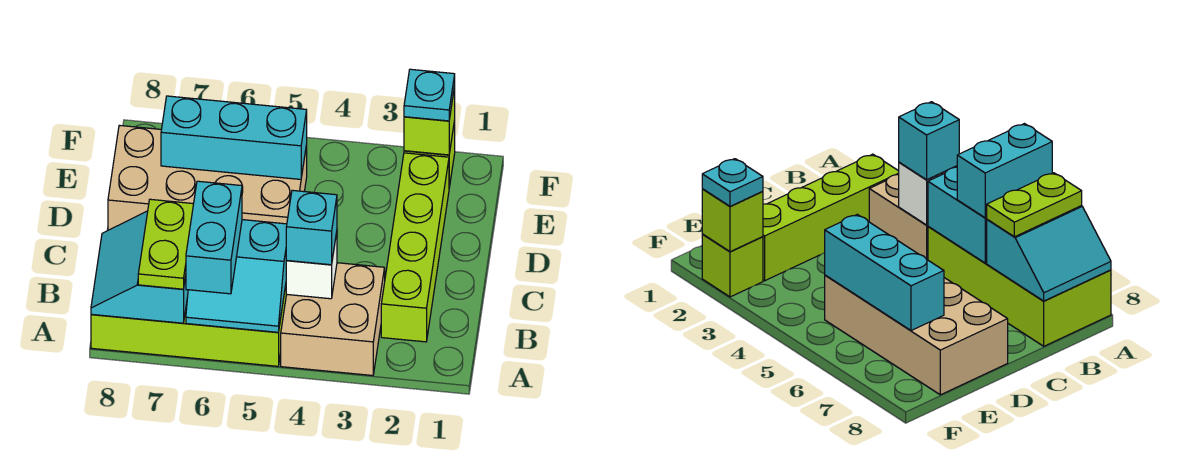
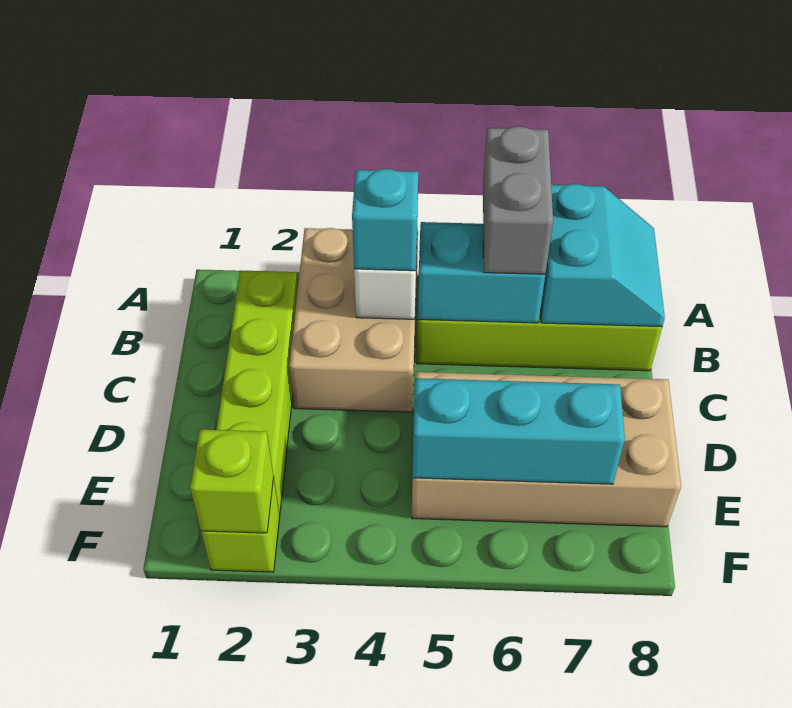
tan brick A3:B4 level 1 -> tan brick A3:C4 level 1
cyan brick A6:B6 level 3 -> grey brick A6:B6 level 3
lime plate A7:B7 level 3 -> none
cyan plate F2 level 3 -> none

